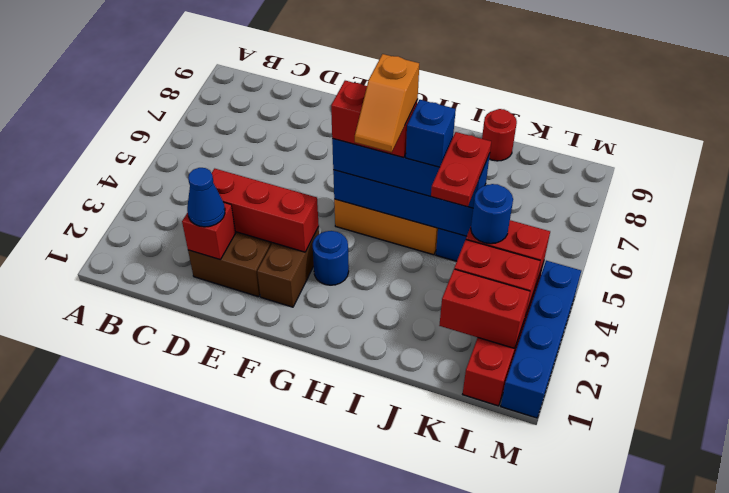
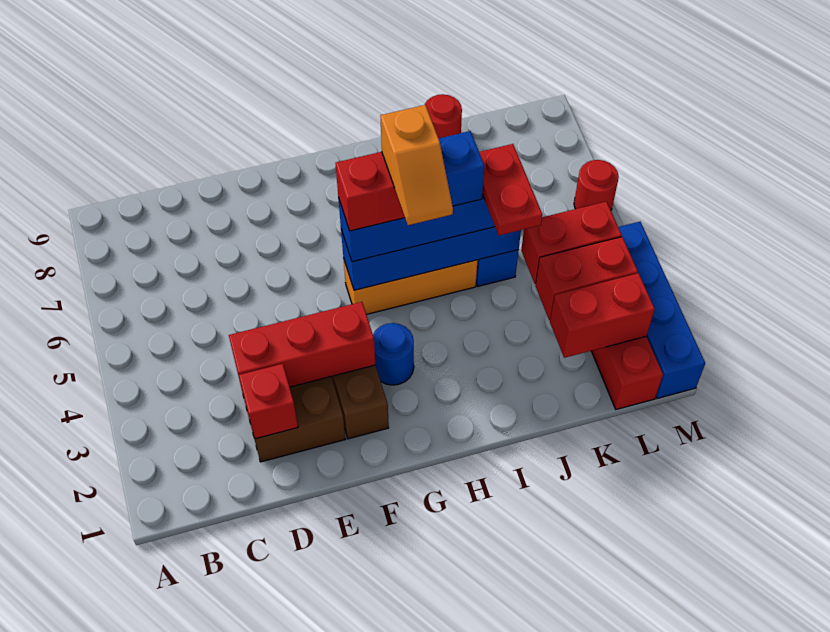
blue cone D2 level 3 -> none
blue round brick K4 level 3 -> none
none -> red round brick M6 level 1

